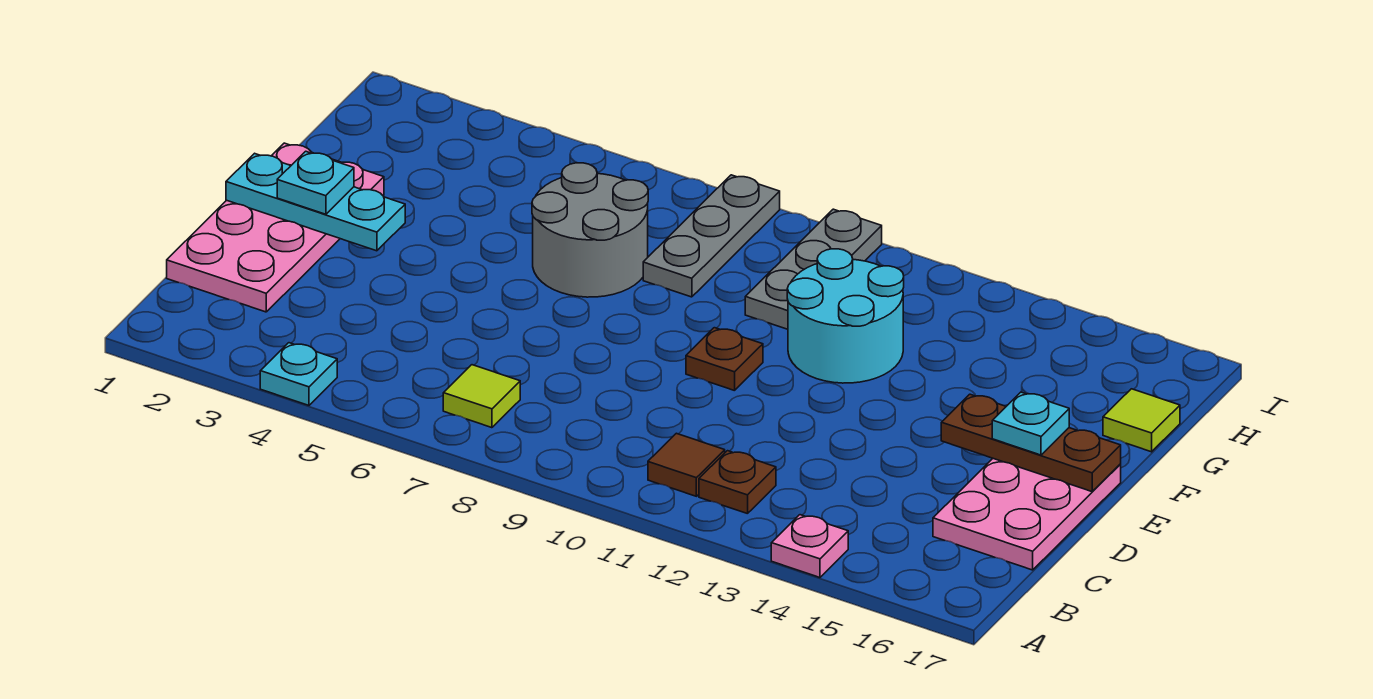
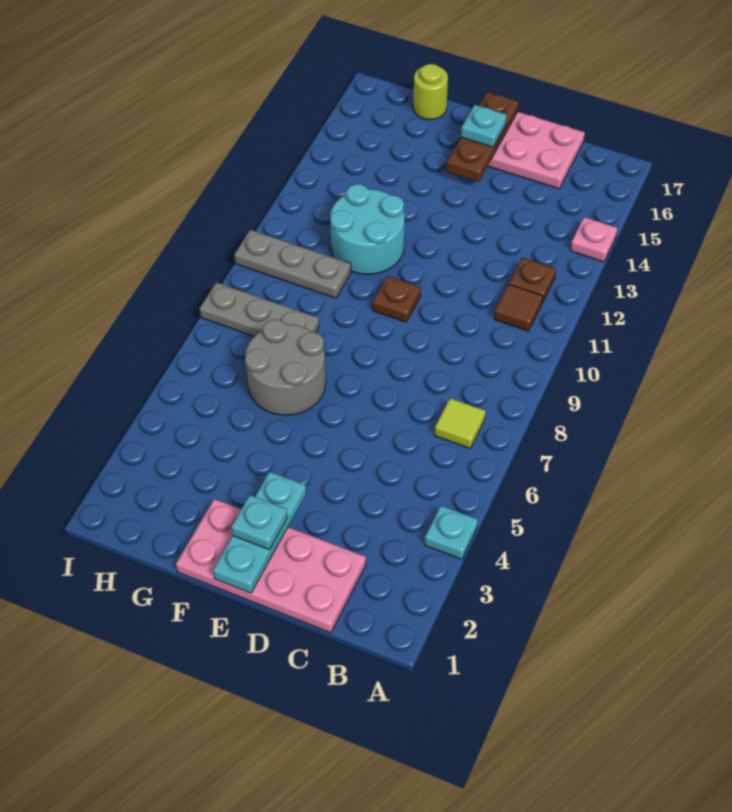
lime tile G17 level 1 -> lime round brick G17 level 1

